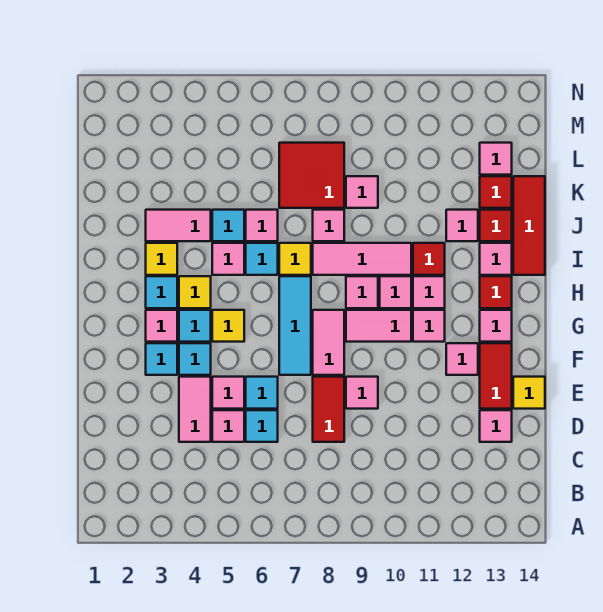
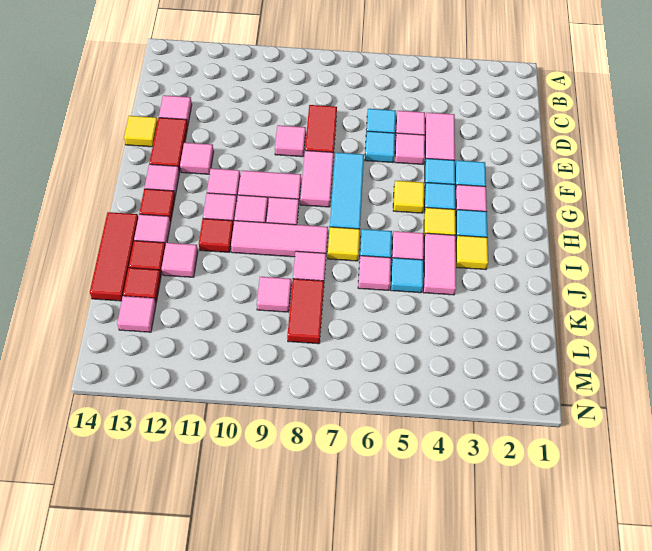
pink tile J3:J4 level 1 -> pink tile I4:J4 level 1
red tile K7:L8 level 1 -> red tile K8:L8 level 1

